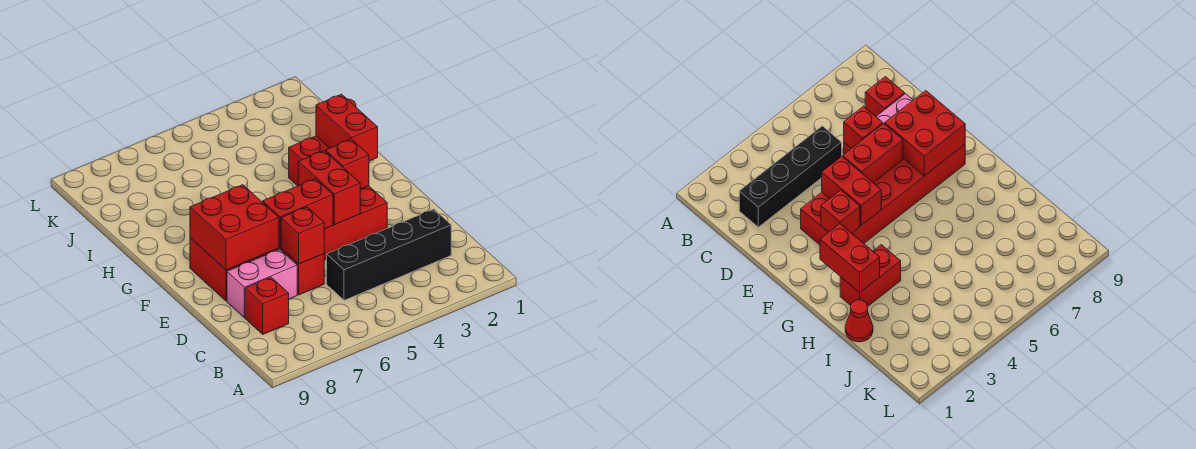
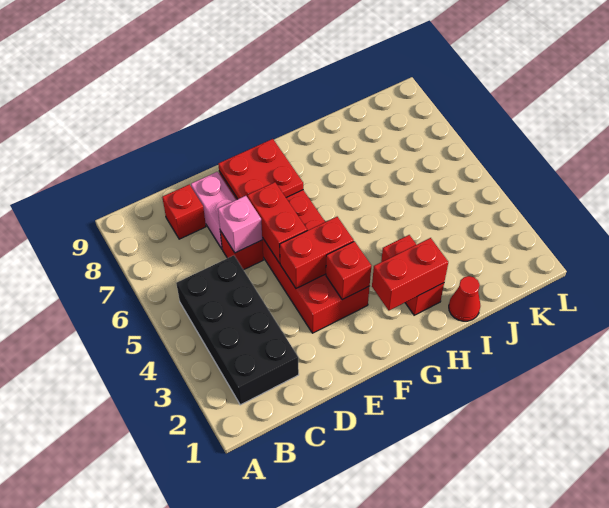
black brick C2:C5 level 1 -> black brick B2:C5 level 1
red brick D6 level 2 -> pink brick D6 level 2
red brick E7:F8 level 2 -> red plate E7:F8 level 2

